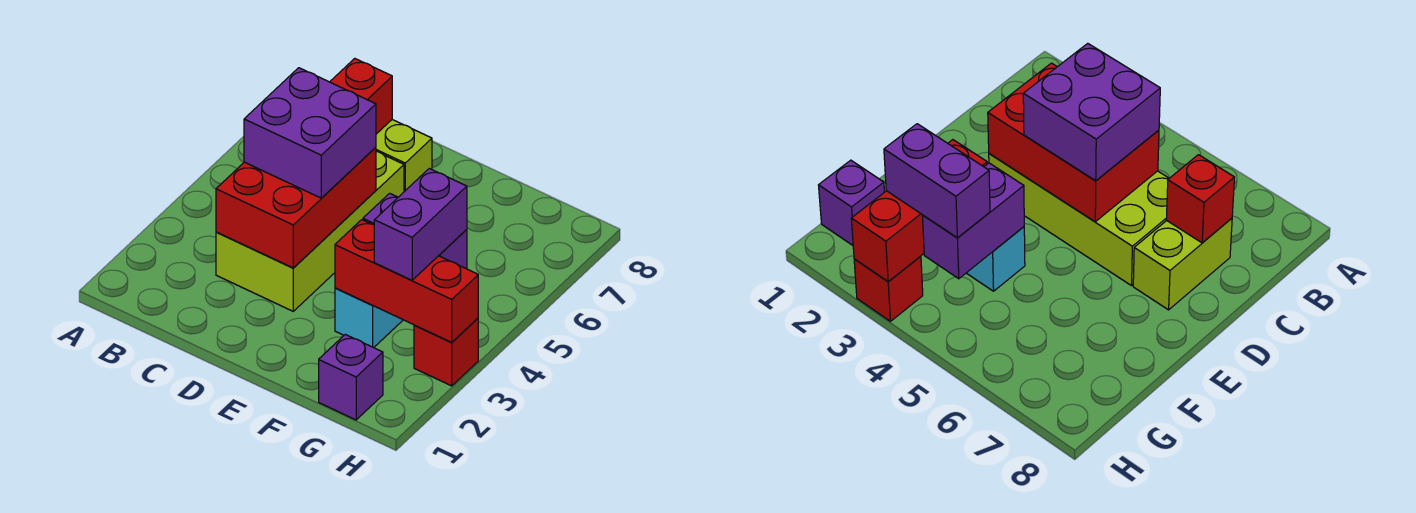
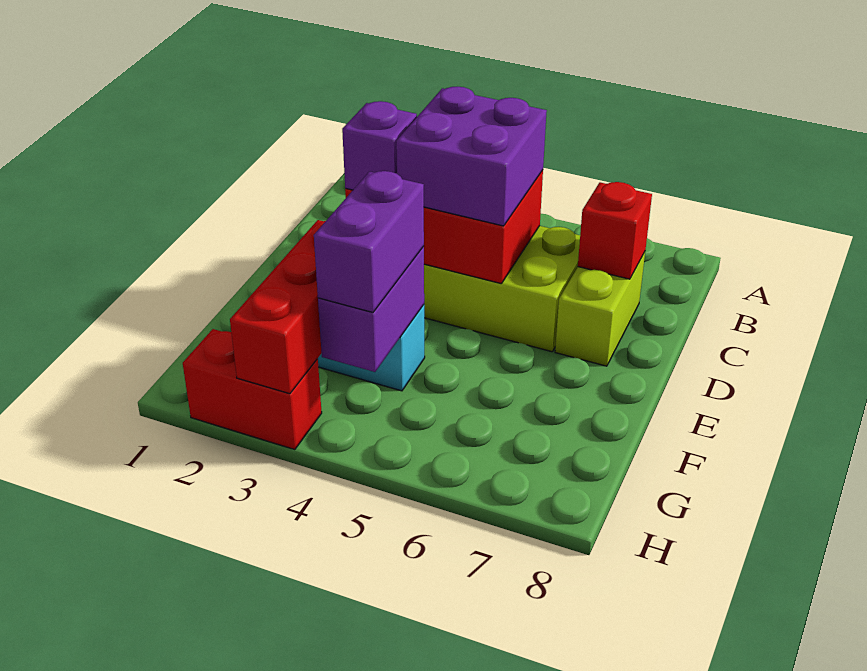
purple brick G1 level 1 -> purple brick D3 level 3
purple brick G3:G4 level 3 -> purple brick F4:G4 level 3
red brick H3 level 1 -> red brick H2:H3 level 1

